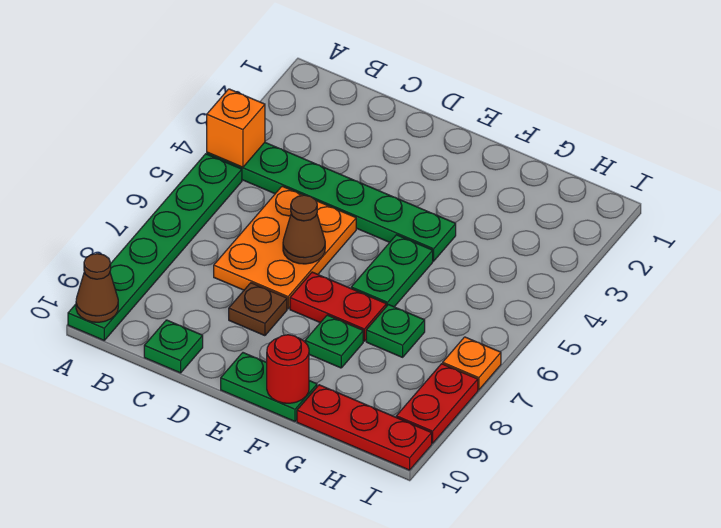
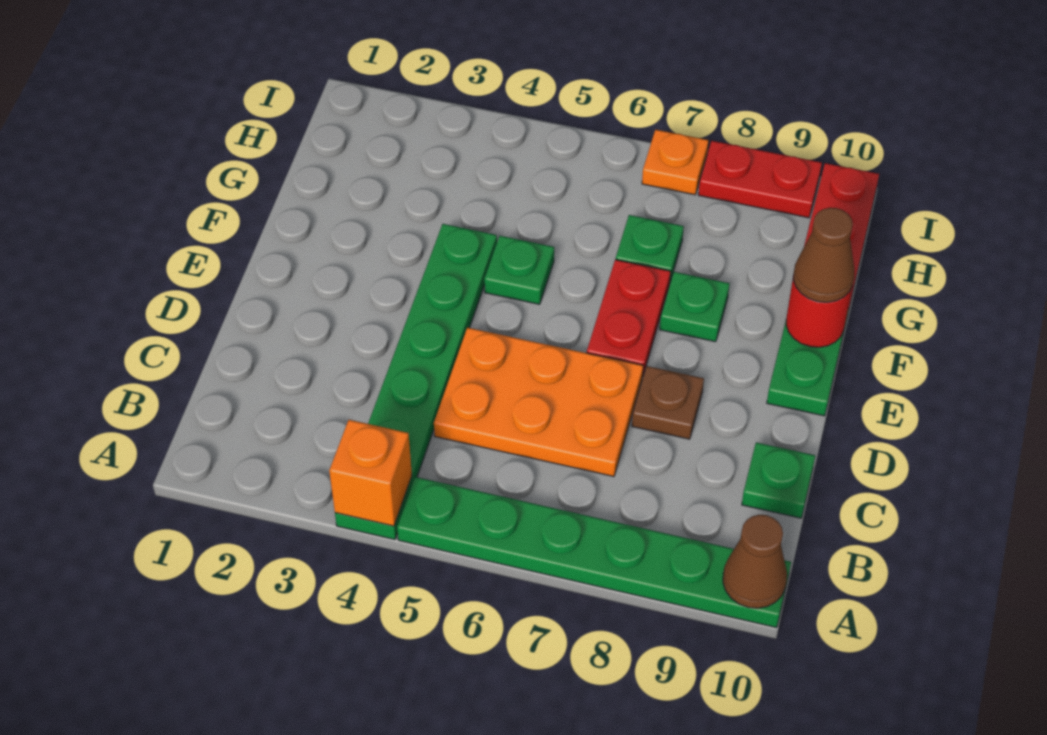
brown cone D6 level 2 -> brown cone F10 level 3
green plate F5:F6 level 1 -> green plate F5 level 1

